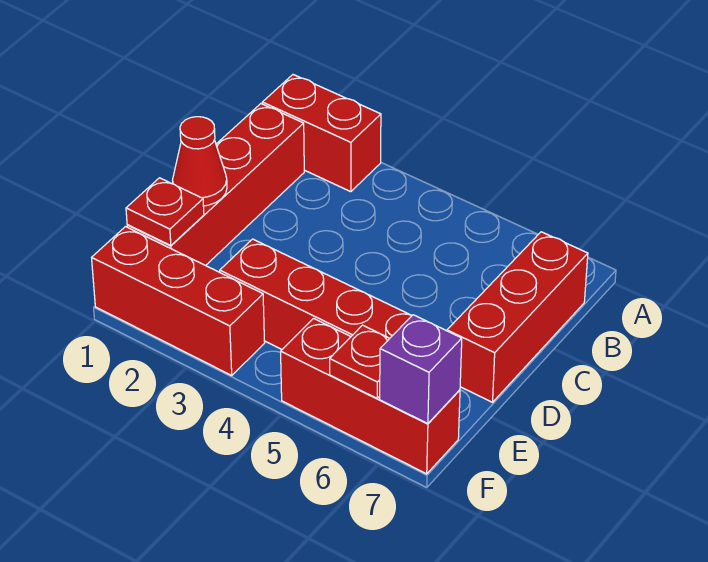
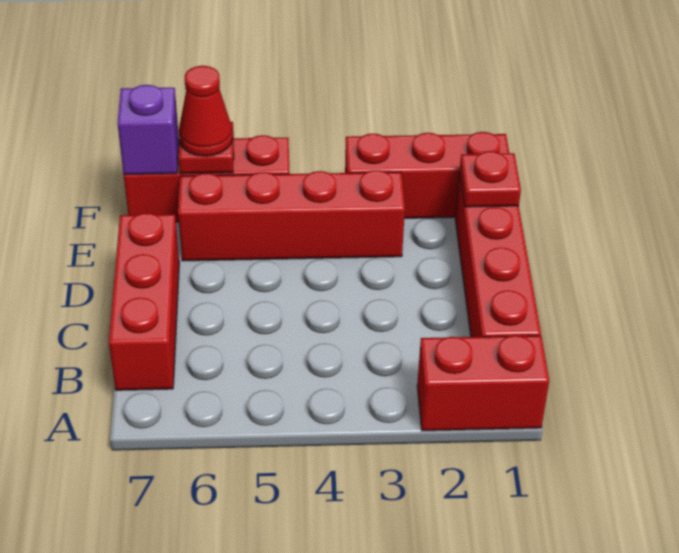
red cone D1 level 2 -> red cone F6 level 3

